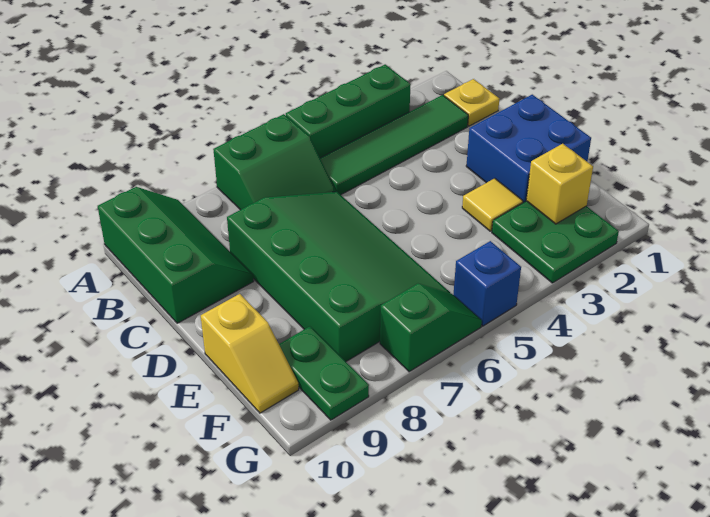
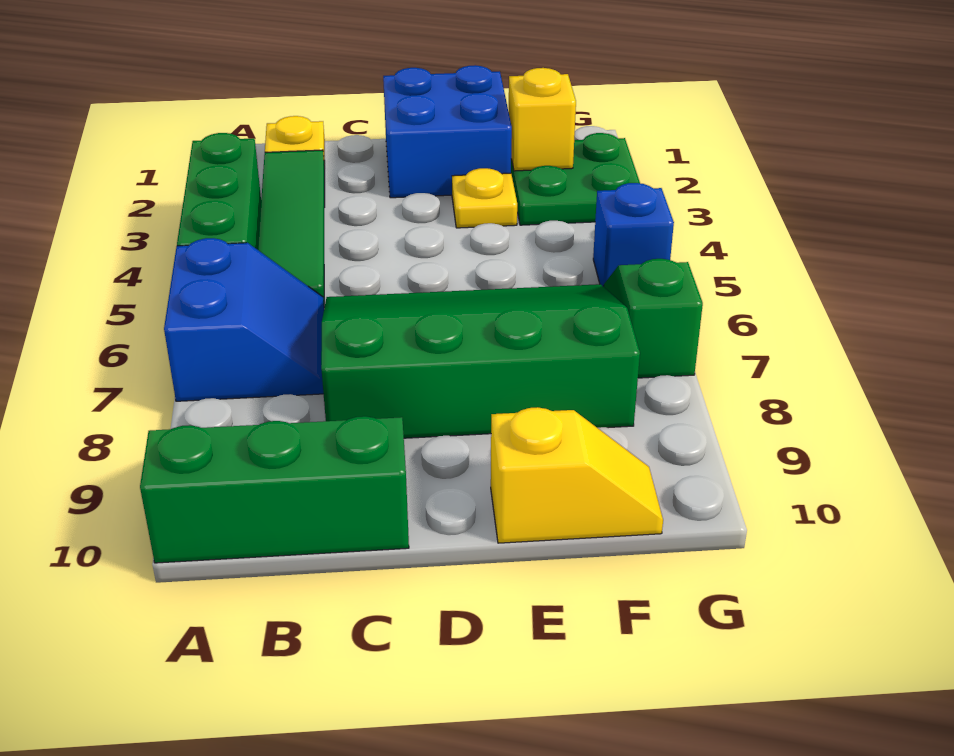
green slope A6:B7 level 1 top A -> blue slope A6:B7 level 1 top A
yellow tile E3 level 1 -> yellow plate E3 level 1
green plate F9:G9 level 1 -> none

